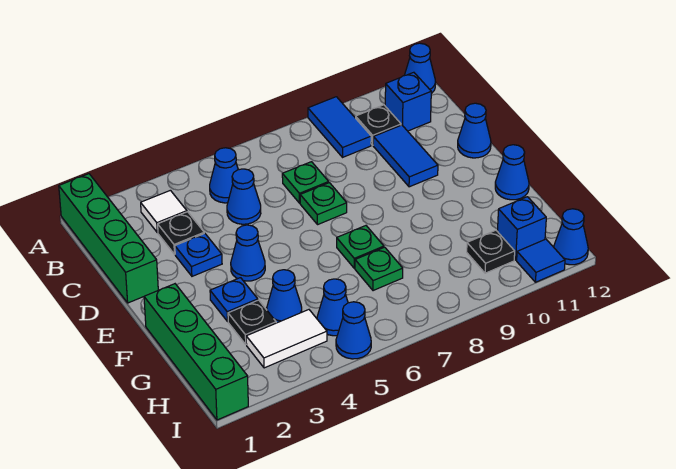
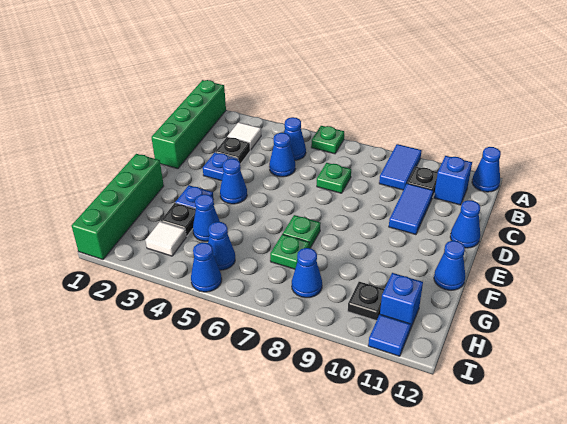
green plate D7 level 1 -> green plate A6 level 1
white tile H3:H4 level 1 -> white tile H3 level 1
blue cone I12 level 1 -> blue cone H8 level 1

